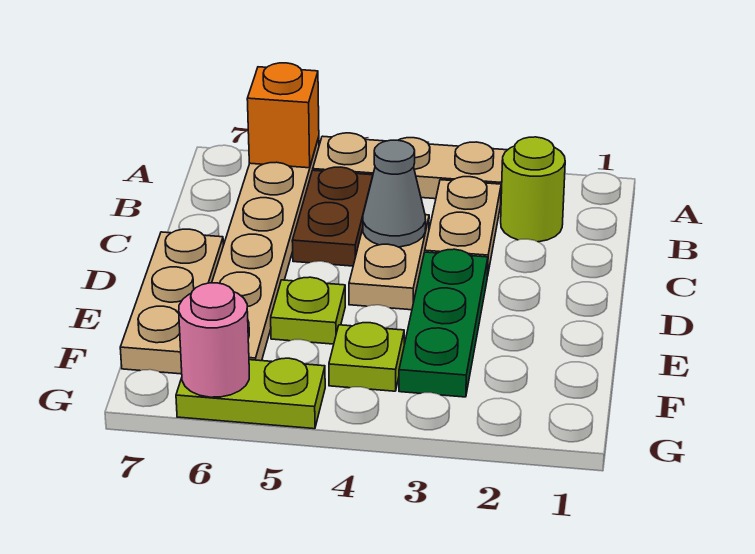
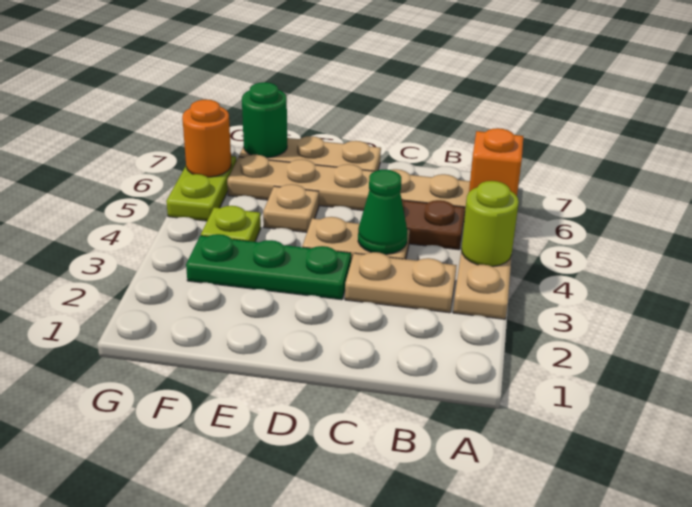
lime round brick B2 level 1 -> lime round brick A4 level 2
grey cone C4 level 2 -> green cone C4 level 2
lime plate E5 level 1 -> tan plate E5 level 1
none -> green round brick F7 level 2
pink round brick G6 level 2 -> orange round brick G6 level 2

